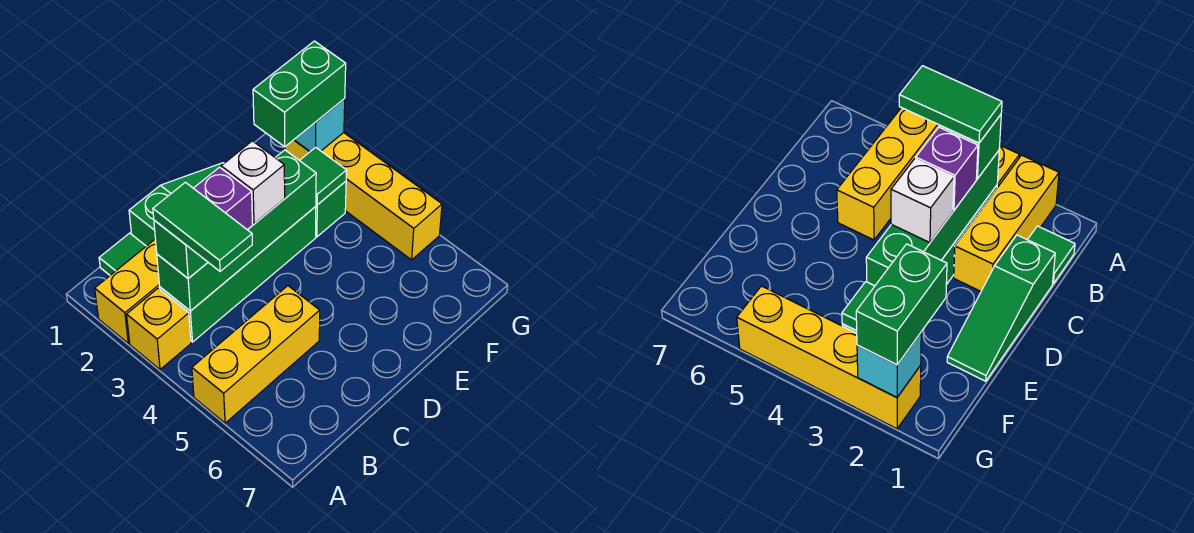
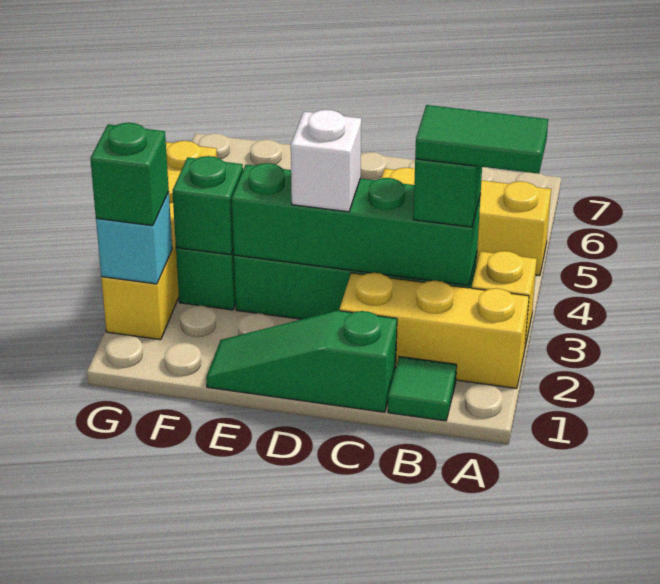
green tile B3:B4 level 4 -> green tile A3:B3 level 4
purple brick C3 level 3 -> none
green brick F2:G2 level 3 -> green brick G2 level 3
green tile F3 level 2 -> green brick F3 level 2

